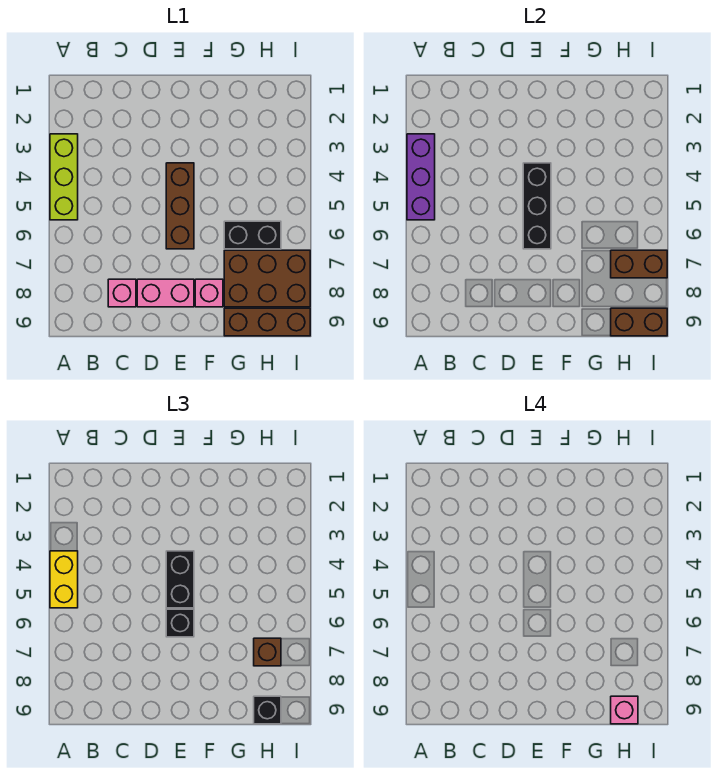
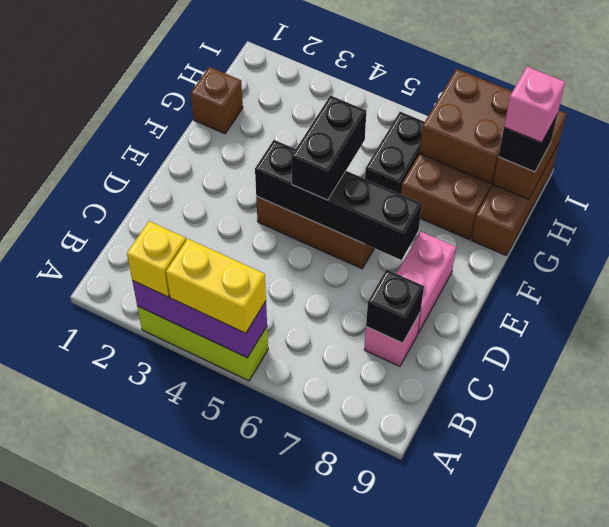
none -> yellow brick A3 level 3
black brick E4:E6 level 2 -> black brick E4:E7 level 2
black brick E4:E5 level 3 -> black brick E5:F5 level 3
black brick E6 level 3 -> black brick C8 level 2
pink brick F8 level 1 -> none
brown brick H7:I7 level 2 -> brown brick H7:I8 level 2
brown brick H7 level 3 -> brown brick G1 level 1

